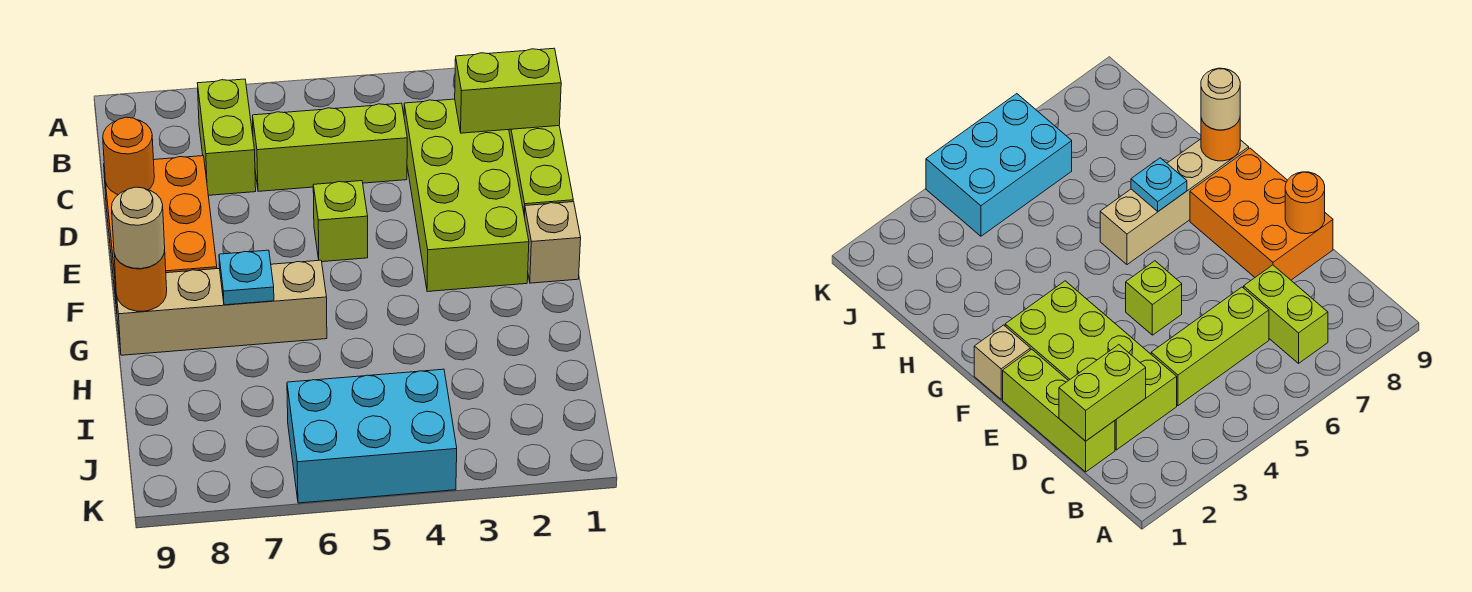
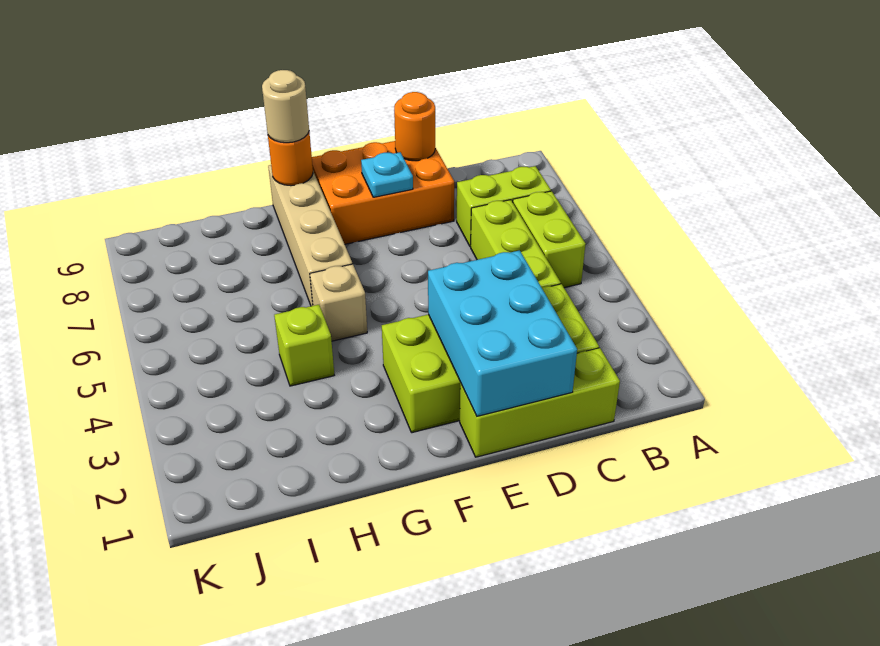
lime brick C1:C2 level 2 -> lime brick B5:B6 level 1
lime brick E5 level 1 -> lime brick H4 level 1
tan brick F1 level 1 -> tan brick G5 level 1
cyan plate G7 level 2 -> cyan plate E8 level 2
cyan brick J4:K6 level 1 -> cyan brick D1:E3 level 2

